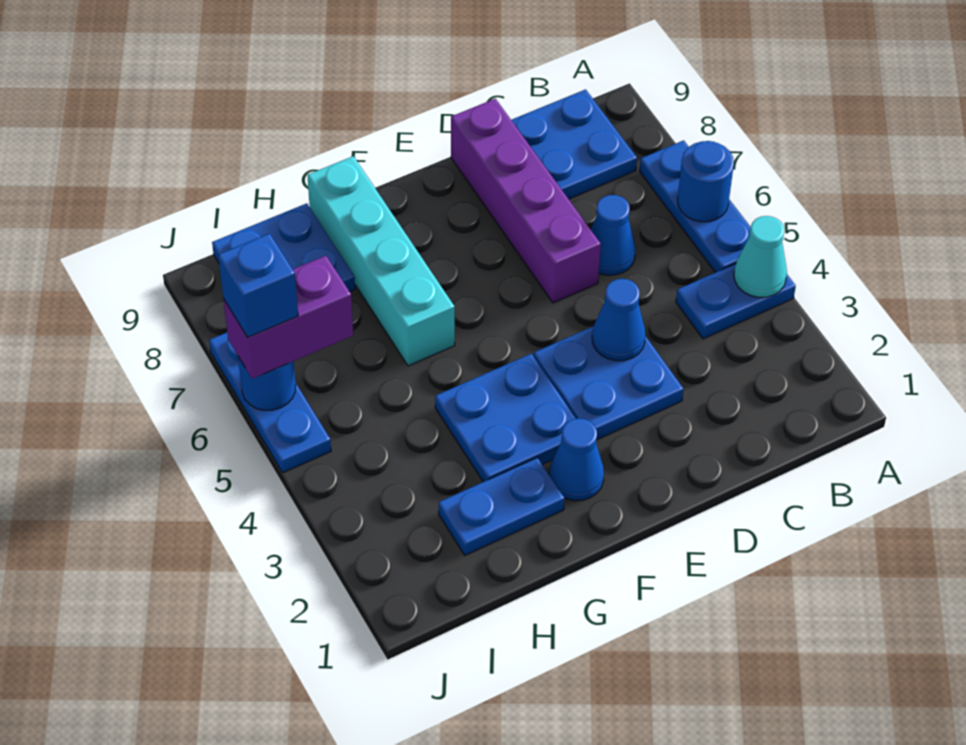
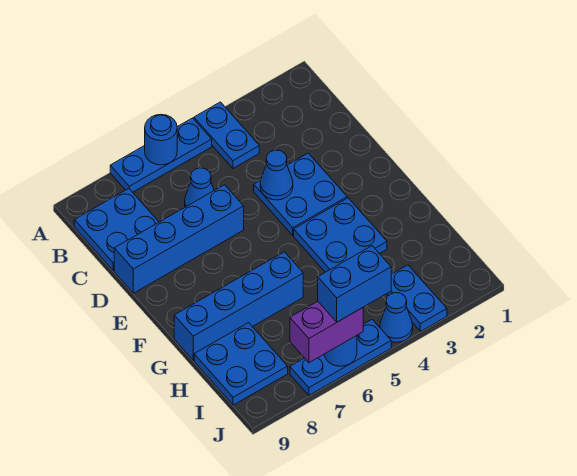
cyan cone A4 level 2 -> none
purple brick D6:D9 level 1 -> blue brick D6:D9 level 1
blue cone F2 level 1 -> blue cone J4 level 1
blue plate G2:H2 level 1 -> blue plate I3:J3 level 1
cyan brick G6:G9 level 1 -> blue brick G6:G9 level 1
purple brick I6:J6 level 3 -> purple brick J6:J7 level 3
blue brick J6 level 4 -> blue brick J5:J6 level 4

